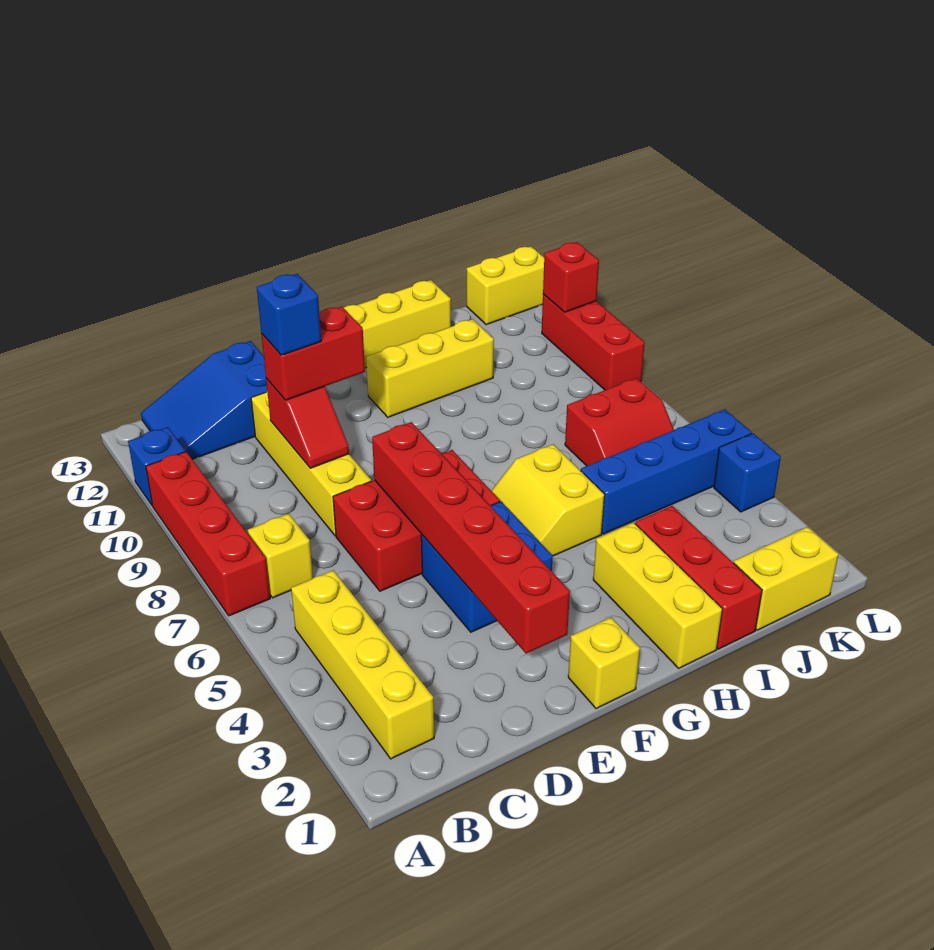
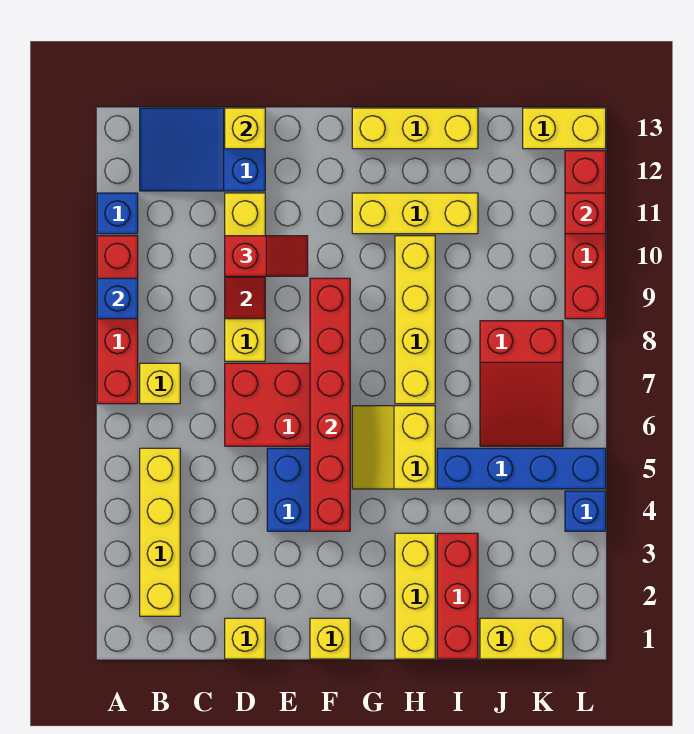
none -> yellow brick D1 level 1
red brick D10:E10 level 3 -> red slope D10:E10 level 3 top D
blue brick D10 level 4 -> blue brick A9 level 2
none -> yellow brick D13 level 2
red brick E2:E7 level 2 -> red brick F4:F9 level 2
none -> yellow brick H7:H10 level 1
red slope J6:K7 level 1 top 7 -> red slope J6:K8 level 1 top 8
red brick L9:L11 level 1 -> red brick L9:L12 level 1

